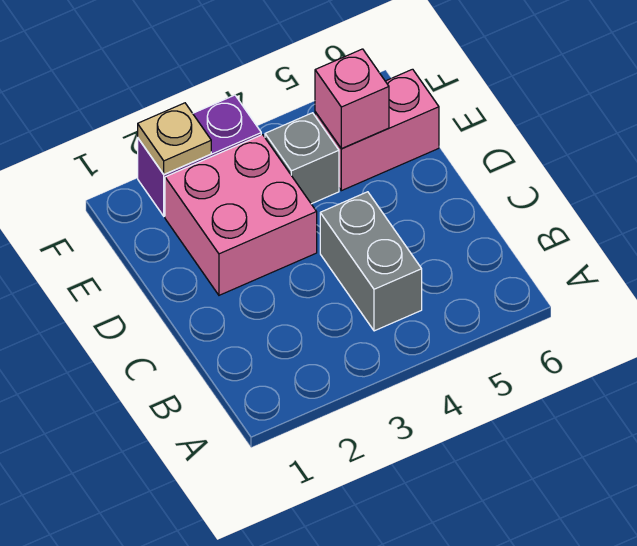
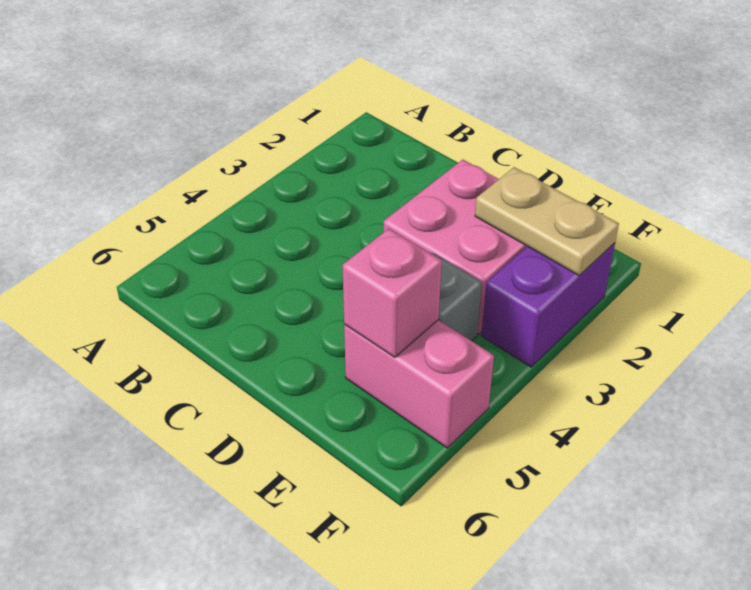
grey brick B4:C4 level 1 -> none
pink brick E5:E6 level 1 -> pink brick E5:F5 level 1
tan plate F2 level 2 -> tan plate E2:F2 level 2

